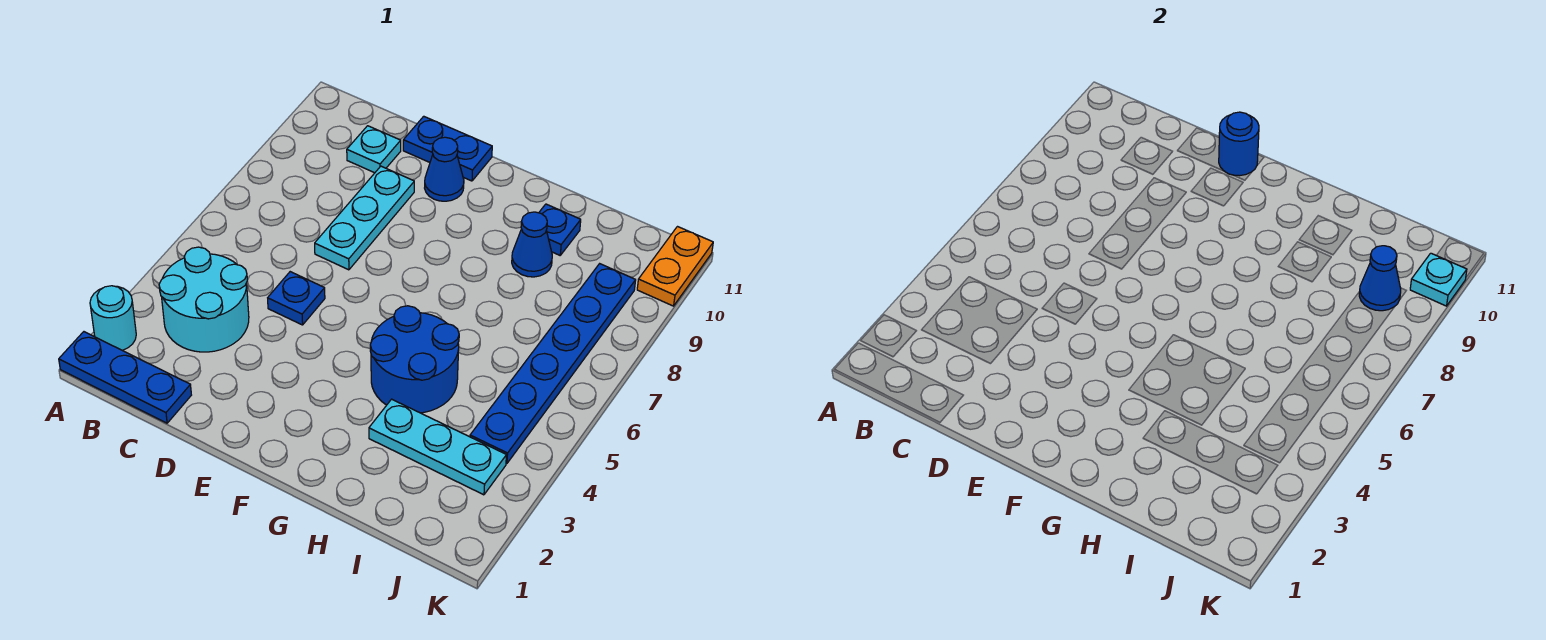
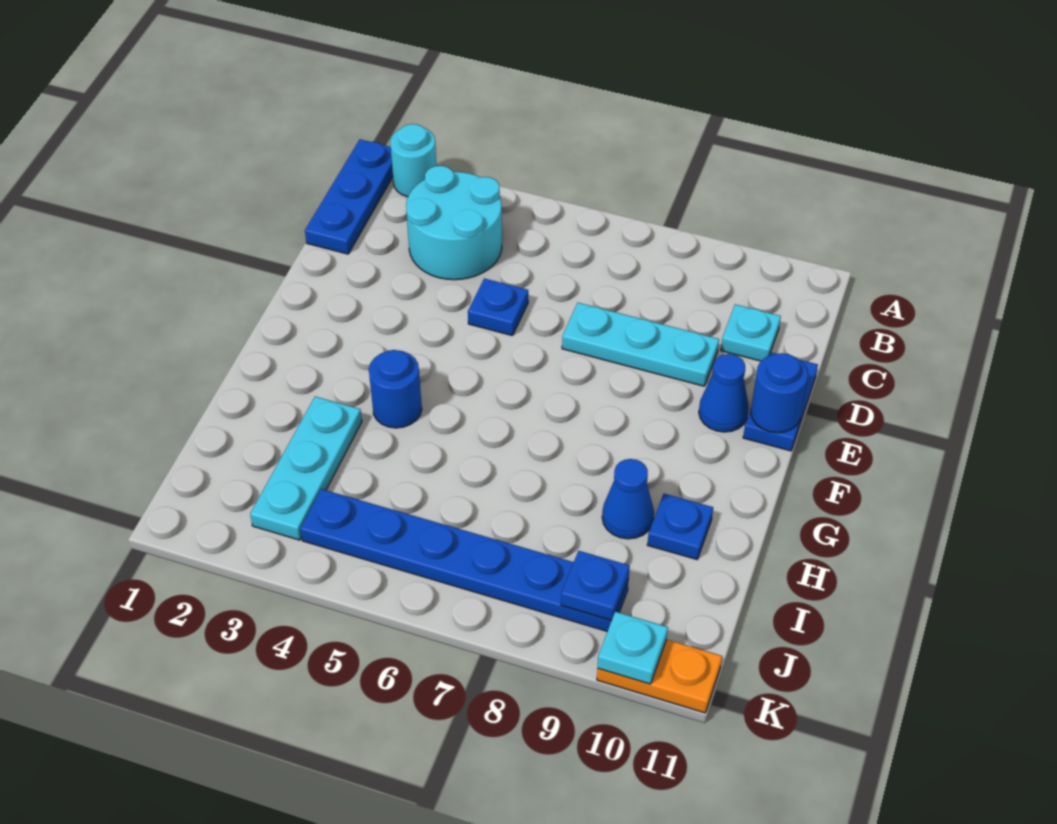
blue round brick G4:H5 level 1 -> blue round brick G4 level 1
blue cone J9 level 2 -> blue plate J9 level 2

